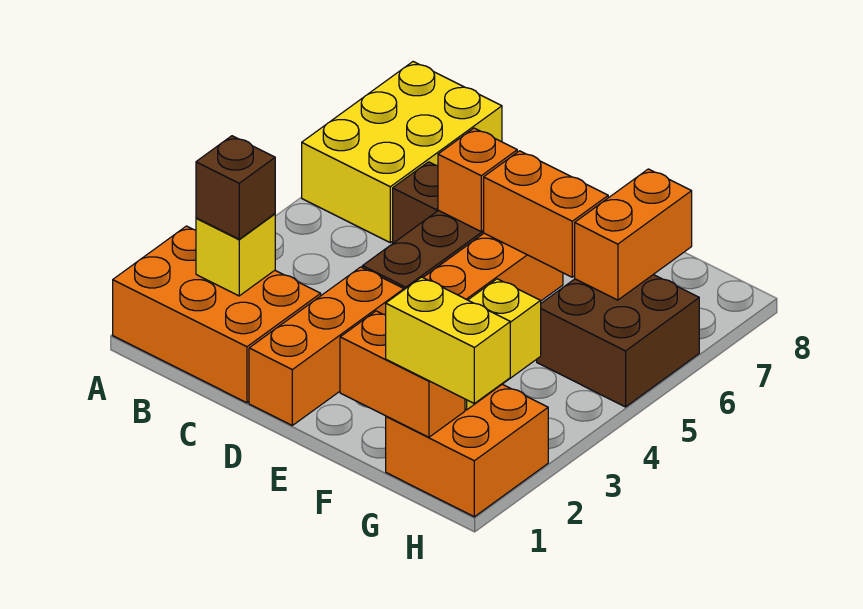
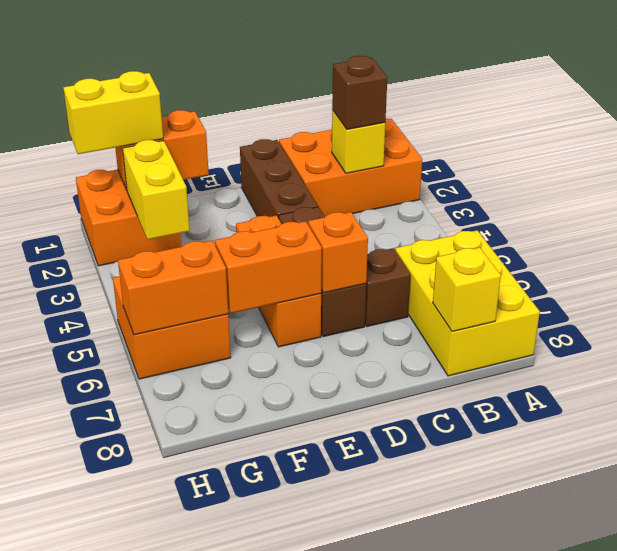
none -> yellow brick B8 level 2
orange brick D1:D3 level 1 -> brown brick D1:D3 level 1
brown brick G5:H6 level 1 -> orange brick G5:H6 level 1
orange brick G6:G7 level 2 -> orange brick G6:H6 level 2

